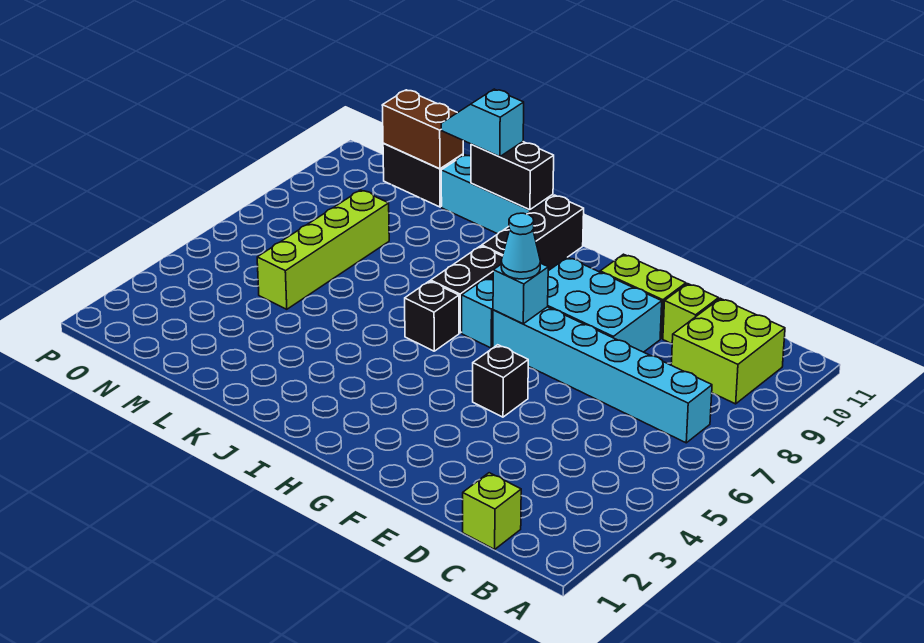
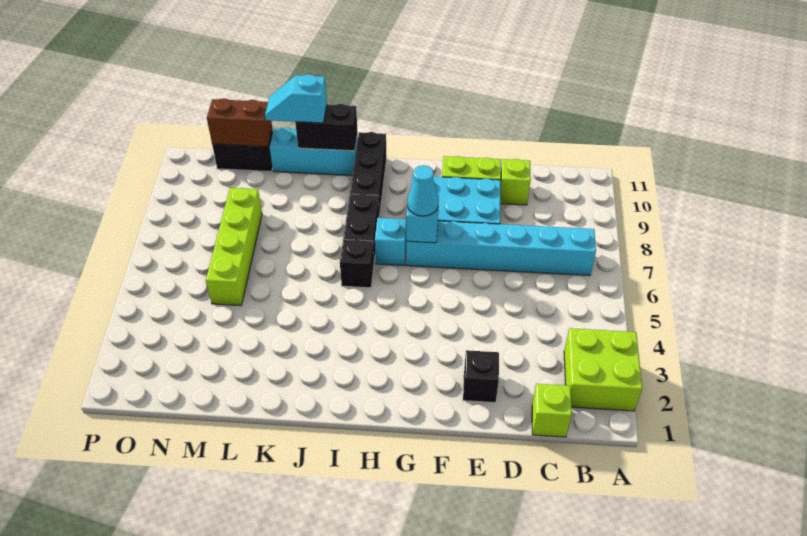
lime brick B9:C10 level 1 -> lime brick A2:B3 level 1
black brick F5 level 1 -> black brick E2 level 1

